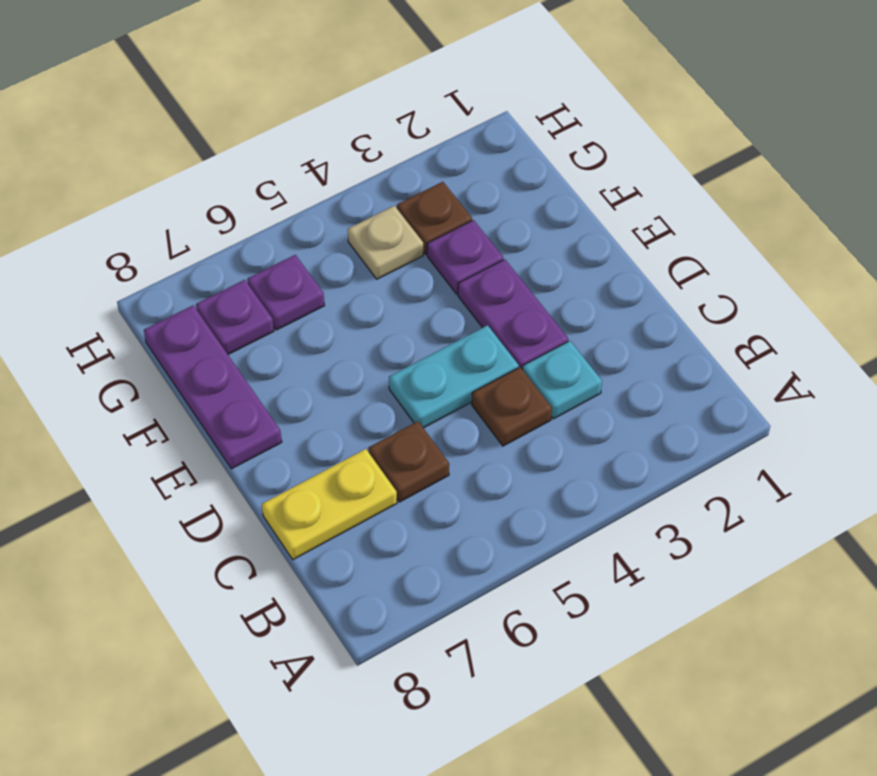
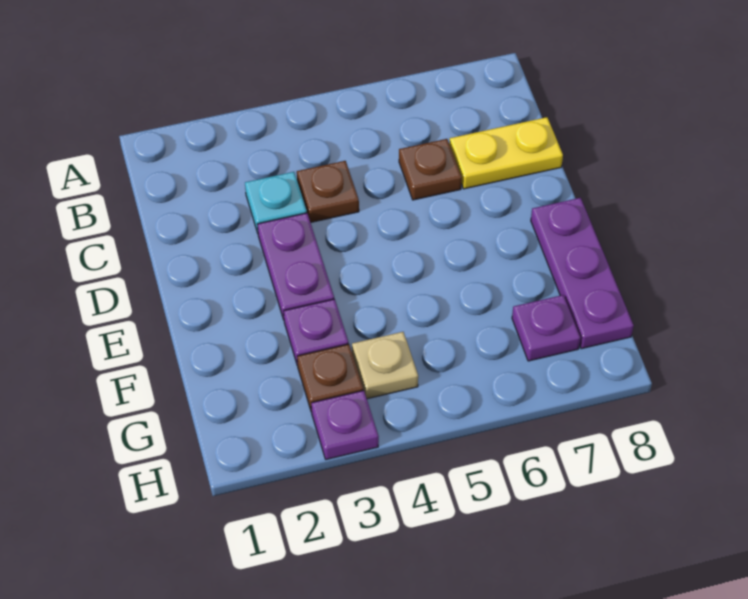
cyan plate D4:D5 level 1 -> none
purple plate G6 level 1 -> purple plate H3 level 1

